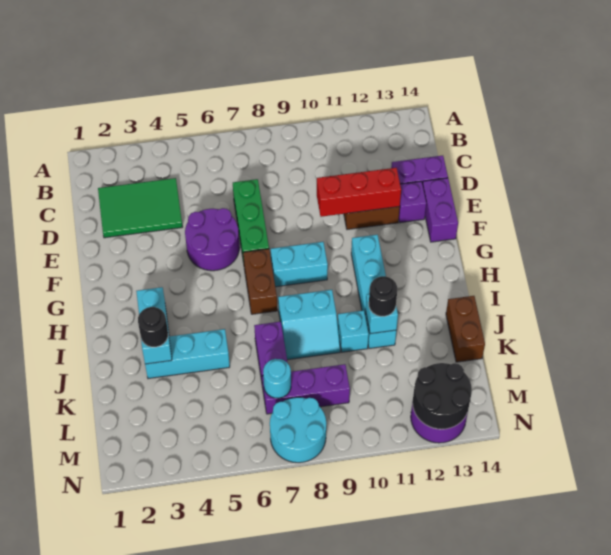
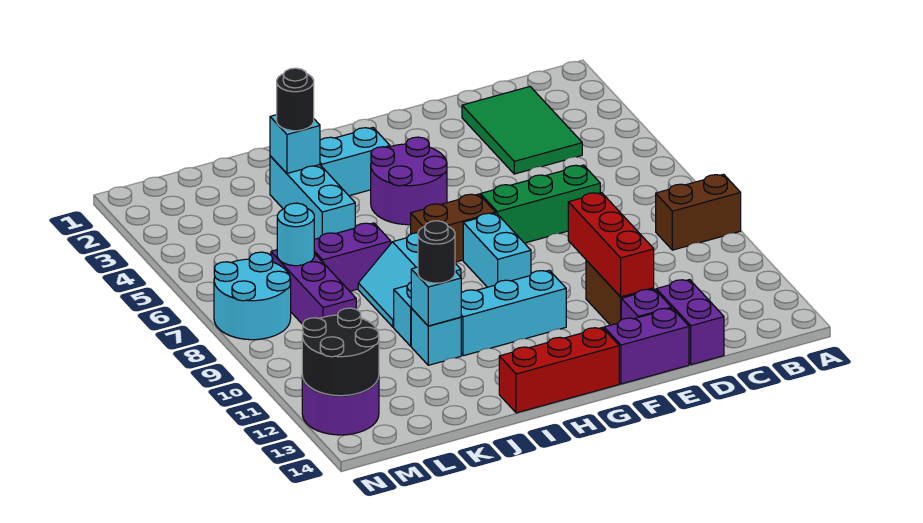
purple round brick E5:F6 level 1 -> purple round brick G4:H5 level 1
none -> red brick G14:I14 level 1
brown brick J14:K14 level 1 -> brown brick A9:B9 level 1

